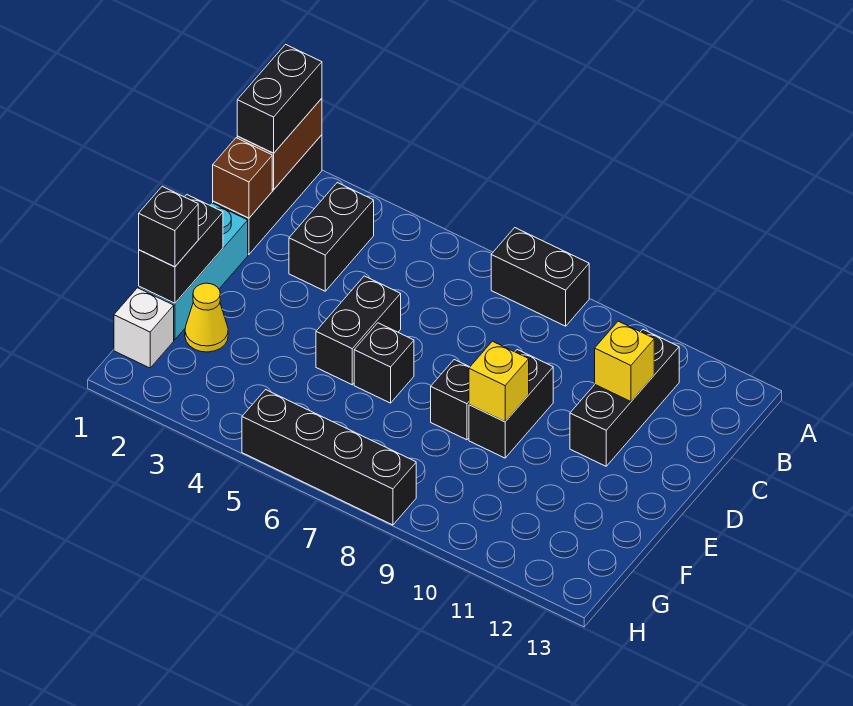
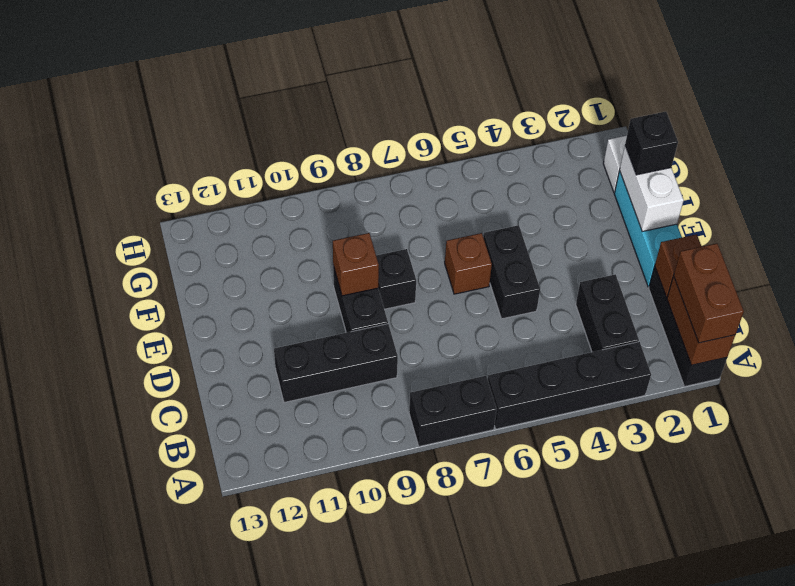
black brick A1:B1 level 3 -> brown brick A1:B1 level 3
black brick B11:D11 level 1 -> black brick C9:C11 level 1
yellow brick C11 level 2 -> none
black brick E1:F1 level 2 -> white brick E1:F1 level 2
black brick E6 level 1 -> brown brick E6 level 1
yellow brick E9 level 2 -> brown brick E9 level 2
yellow cone F2 level 1 -> none
black brick H5:H8 level 1 -> black brick A3:A6 level 1

